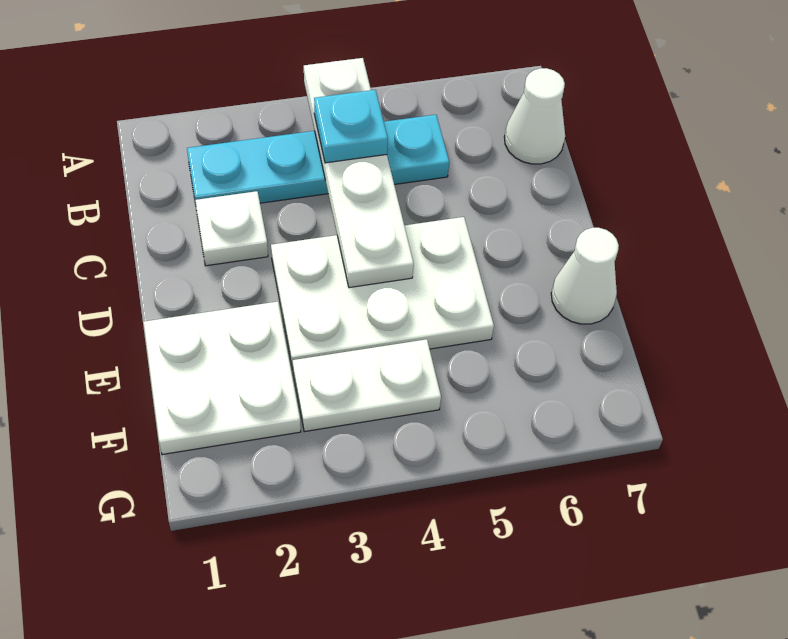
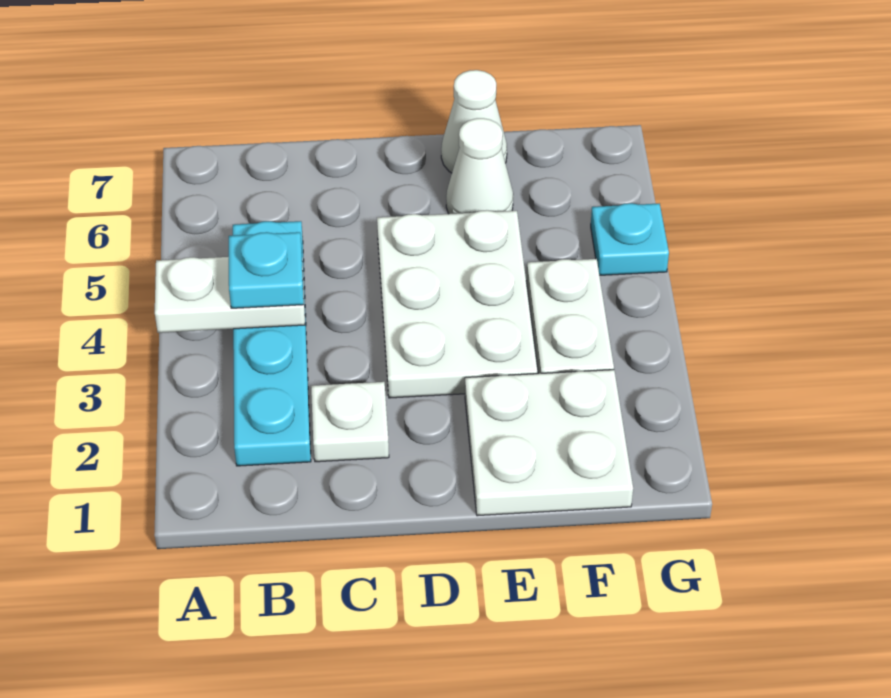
white plate A4:D4 level 2 -> white plate A4:B4 level 2
white cone B7 level 1 -> white cone E6 level 1
none -> cyan plate G5 level 1

